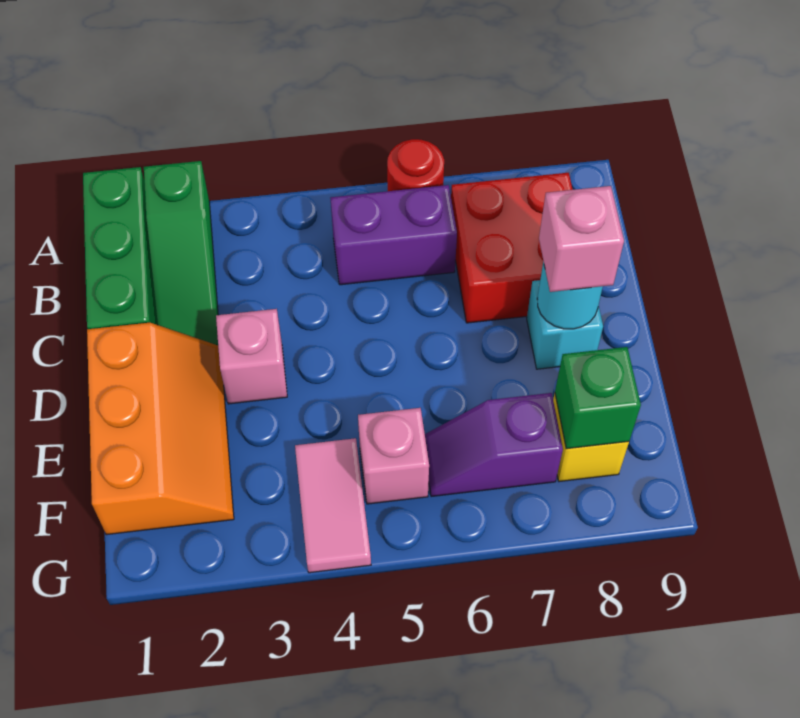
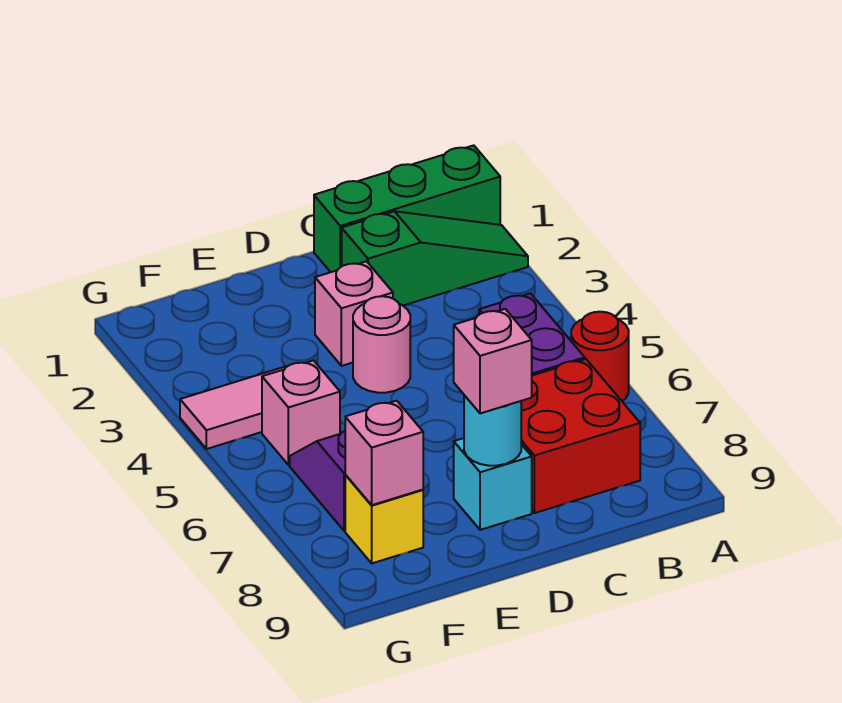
green slope A2:C2 level 1 top A -> green slope A2:C2 level 1 top C
orange slope D1:F2 level 1 top 1 -> none
none -> pink round brick D4 level 1
green brick F8 level 2 -> pink brick F8 level 2

